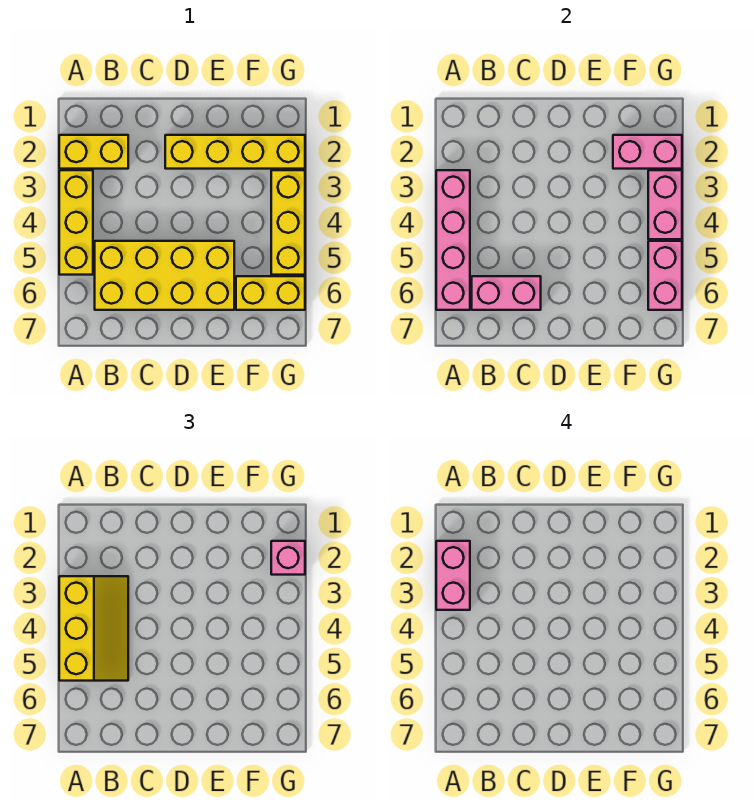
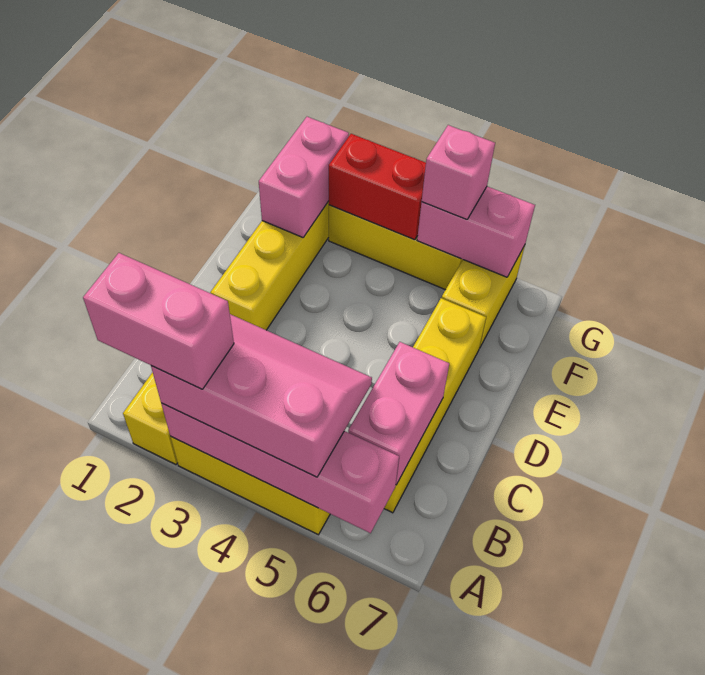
yellow slope A3:B5 level 3 top A -> pink slope A3:B5 level 3 top A
yellow brick B5:E6 level 1 -> yellow brick B6:E6 level 1
pink brick G2 level 3 -> pink brick G5 level 3
pink brick G3:G4 level 2 -> red brick G3:G4 level 2

